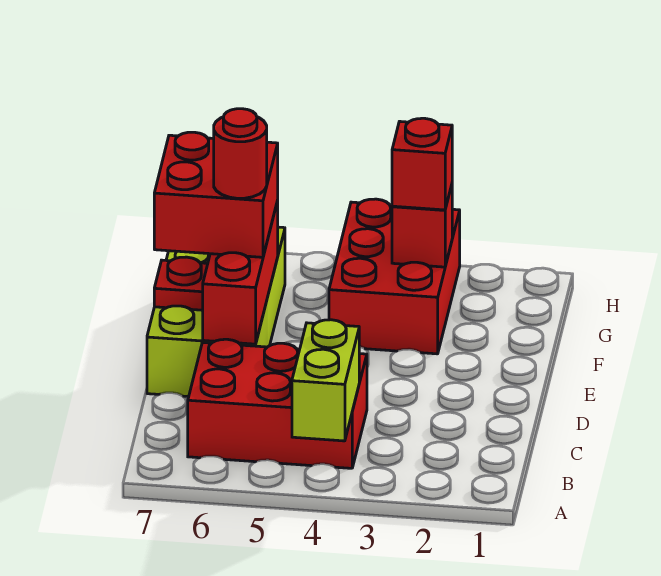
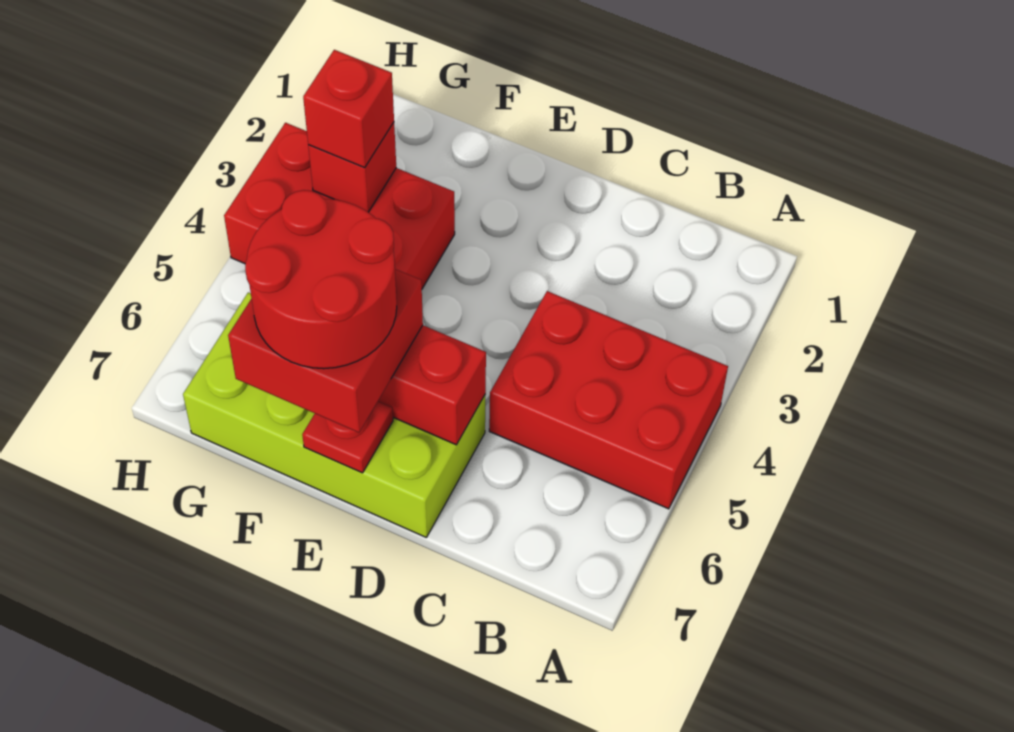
lime brick A4:B4 level 2 -> none
red brick B4:C6 level 1 -> red brick A4:C5 level 1
red round brick E6 level 4 -> red round brick E6:F7 level 4

